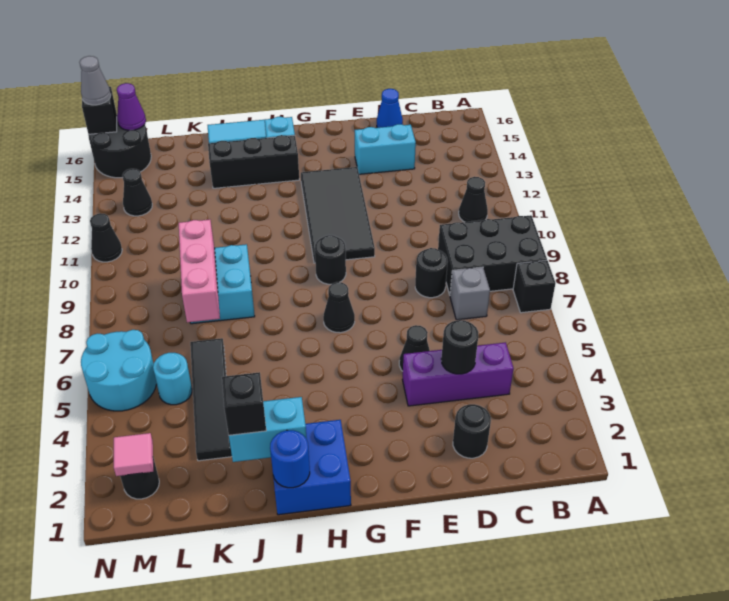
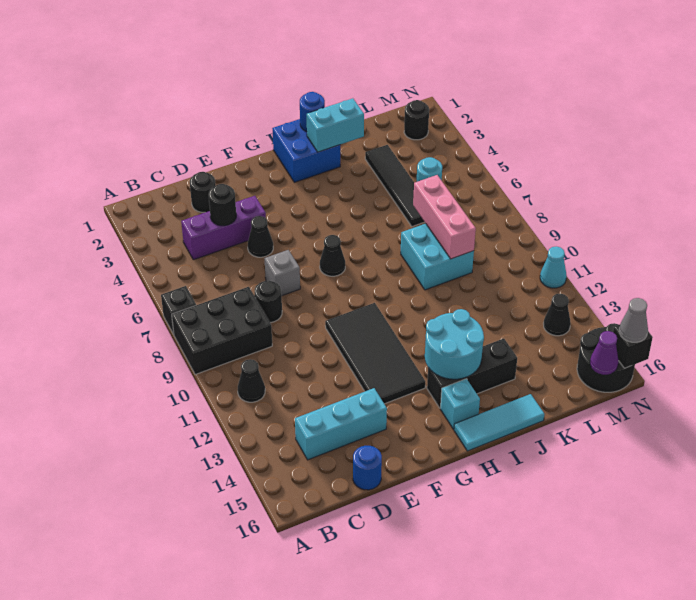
grey brick C7 level 1 -> grey brick E7 level 1
cyan brick D14:E14 level 1 -> cyan brick C14:E14 level 1
blue cone D16 level 1 -> blue round brick D16 level 1
black round brick G9 level 1 -> none
black brick J2 level 3 -> none
pink tile M2 level 2 -> none
cyan round brick M5:N6 level 1 -> cyan round brick H13:I14 level 2
black cone N11 level 1 -> cyan cone N11 level 1

